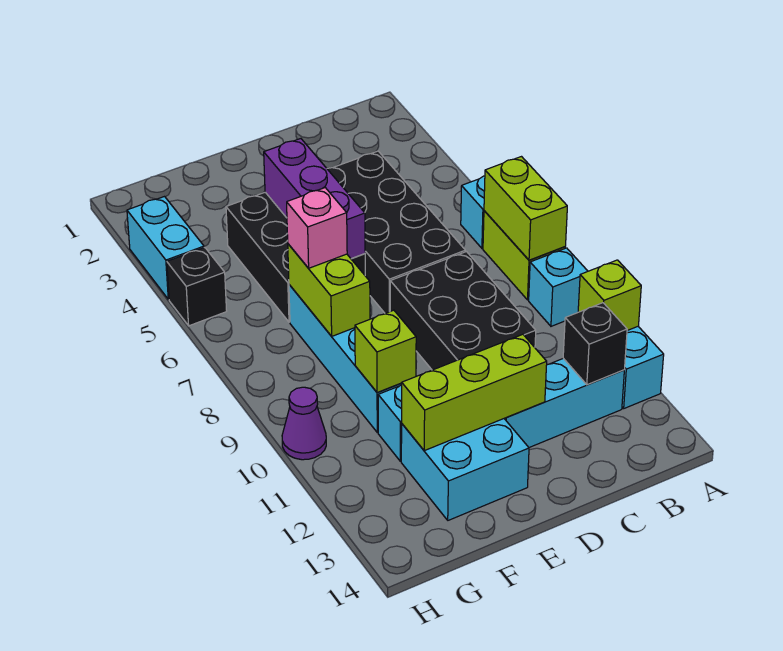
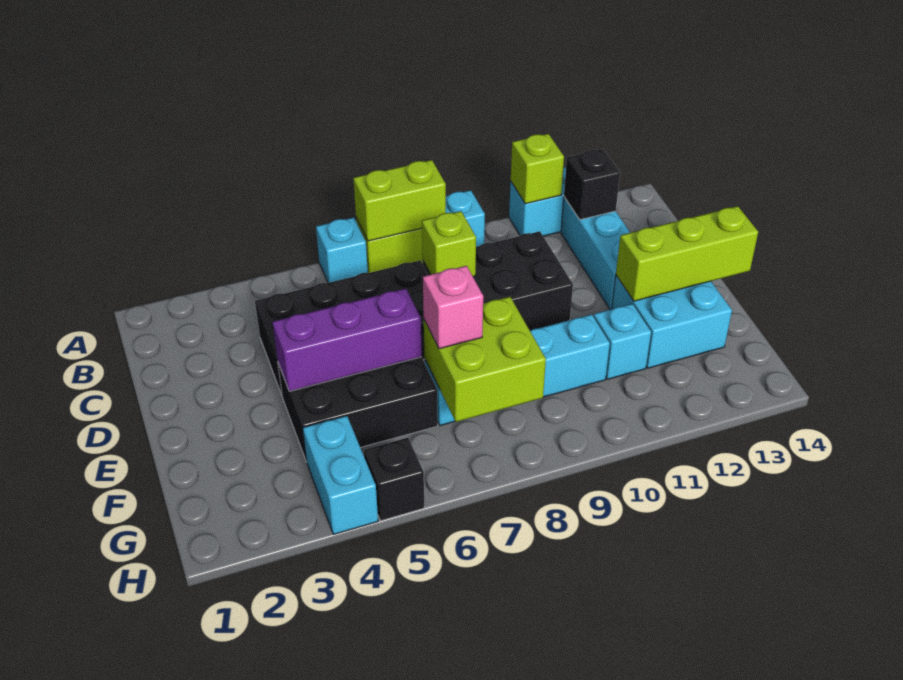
lime brick D12:F12 level 2 -> lime brick E12:E14 level 2
lime brick F7:F8 level 2 -> lime brick F7:G8 level 2
lime brick F10 level 2 -> lime brick C8 level 2
cyan brick H3:H4 level 1 -> cyan brick G4:H4 level 1
purple cone H10 level 1 -> none

